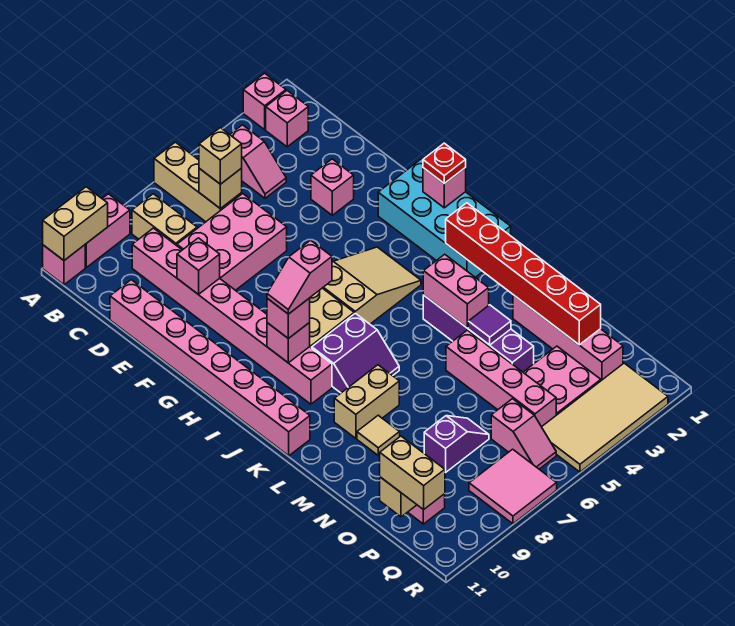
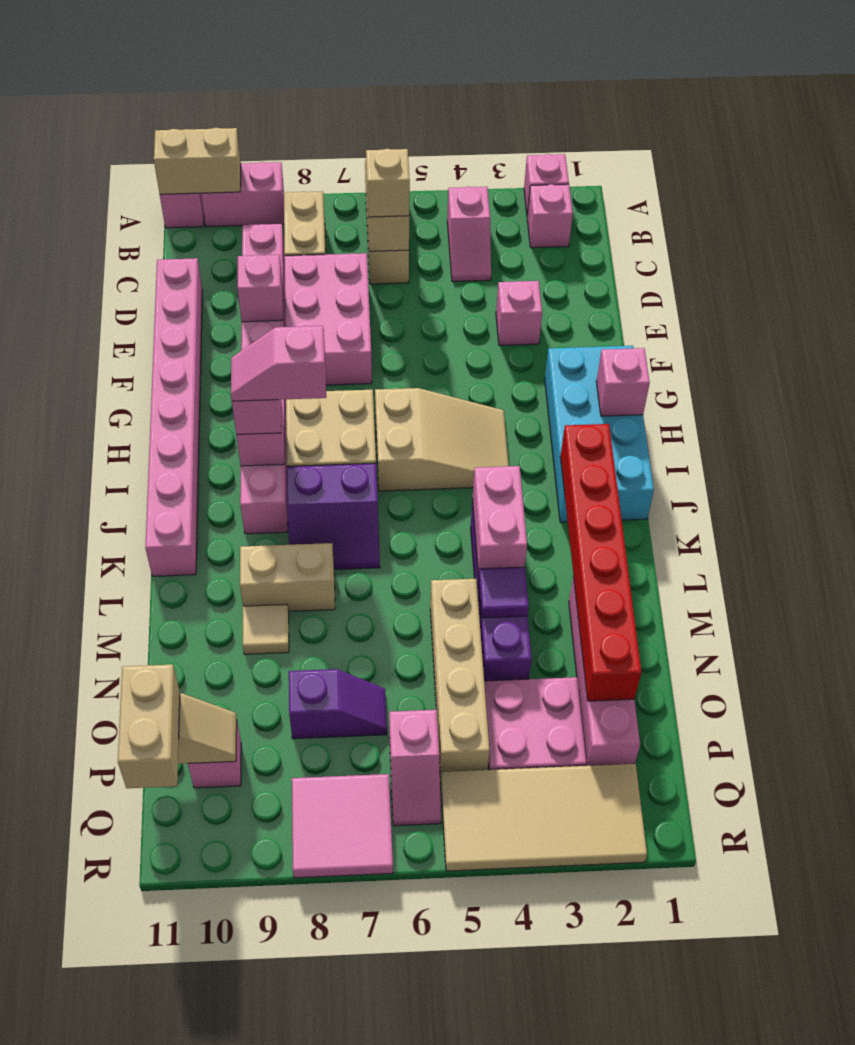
pink brick D6:E8 level 1 -> pink brick D7:F8 level 1
red plate H1 level 3 -> none
pink brick M5:P5 level 1 -> tan brick M5:P5 level 1

